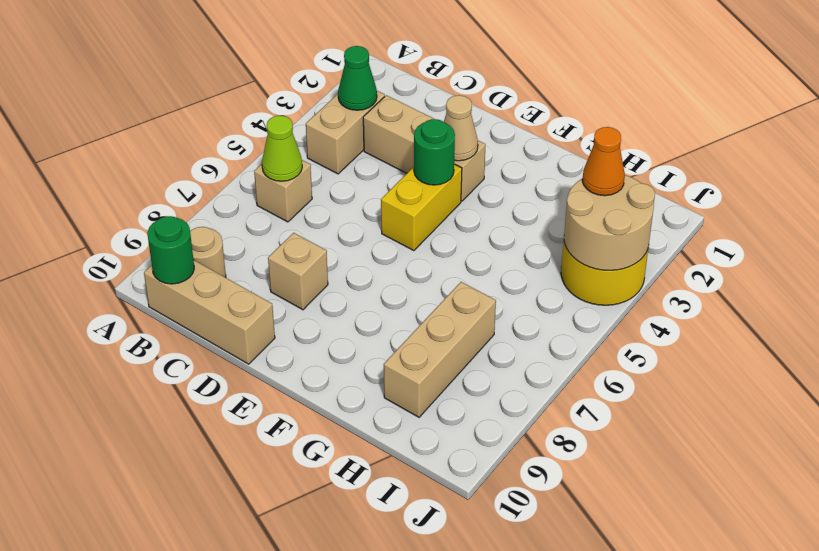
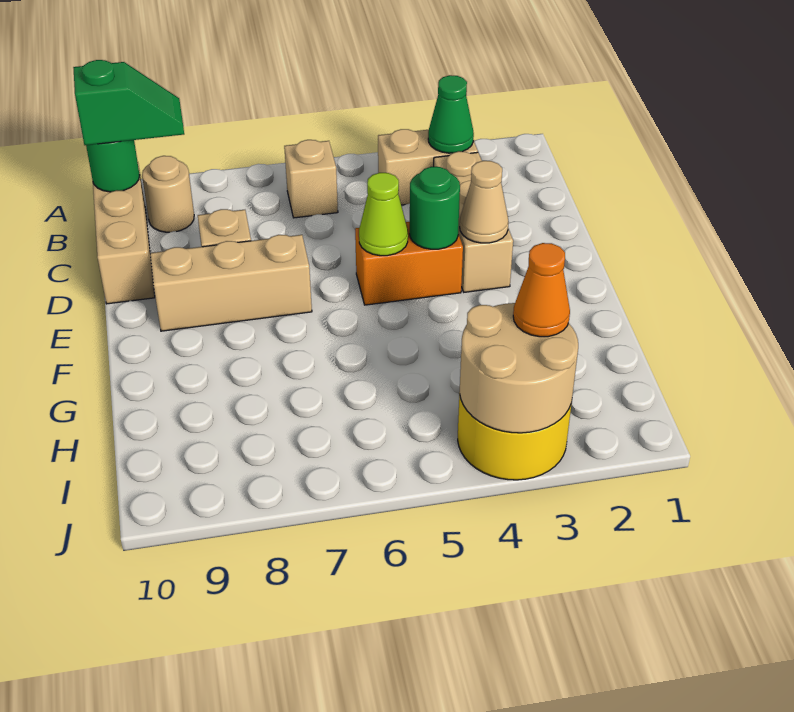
lime cone B6 level 2 -> lime cone E5 level 2
none -> green slope B9:B10 level 3 top 10
yellow brick E4:E5 level 1 -> orange brick E4:E5 level 1
tan brick H7:H9 level 1 -> tan brick E7:E9 level 1

